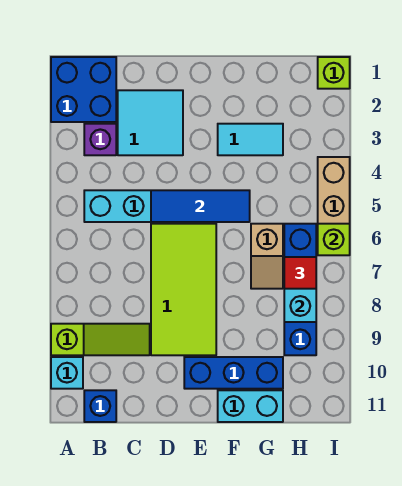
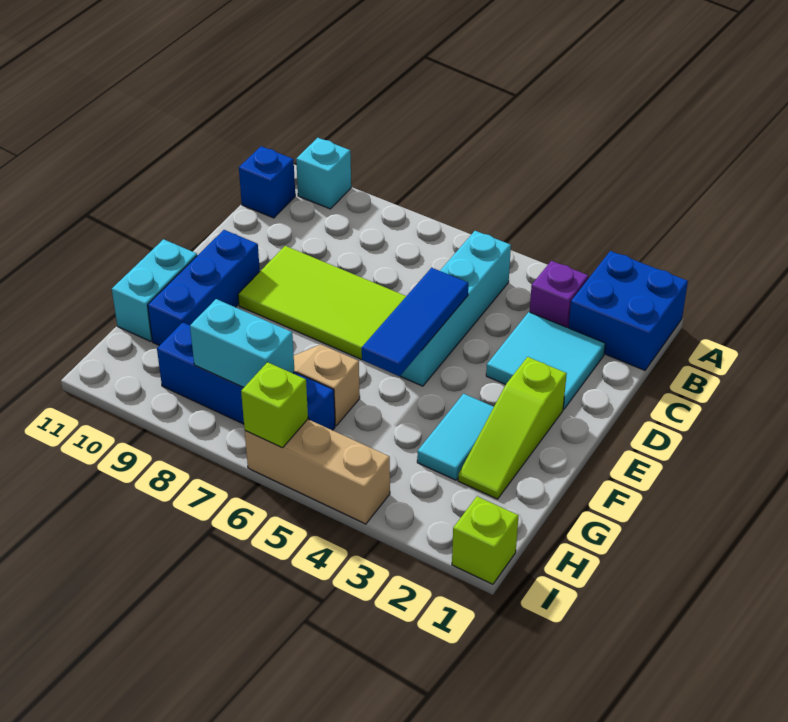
lime slope A9:C9 level 1 top A -> lime slope E2:G2 level 1 top E
red tile H7 level 3 -> none

